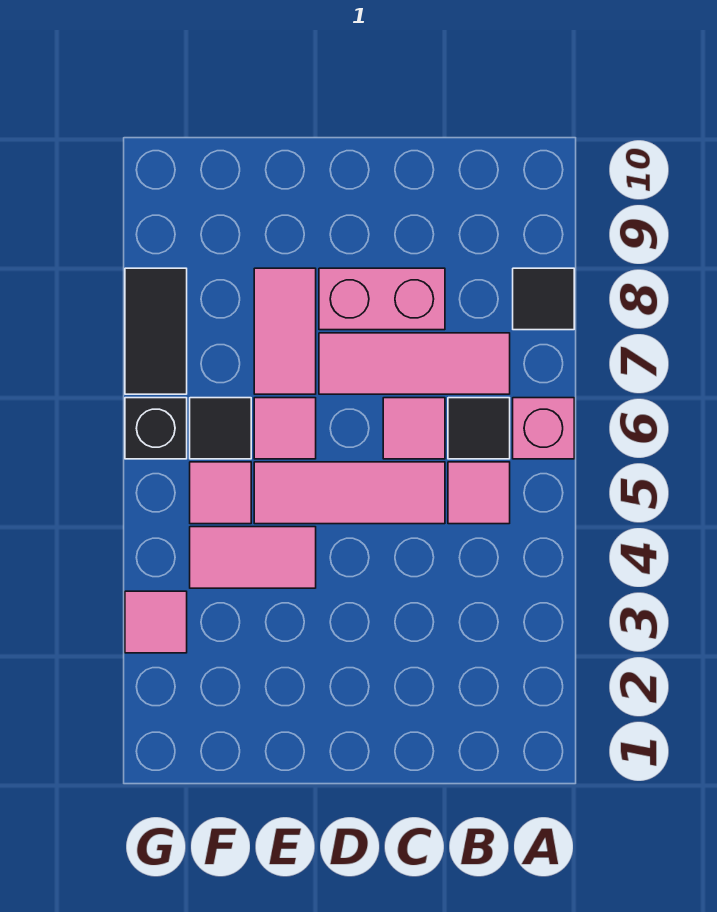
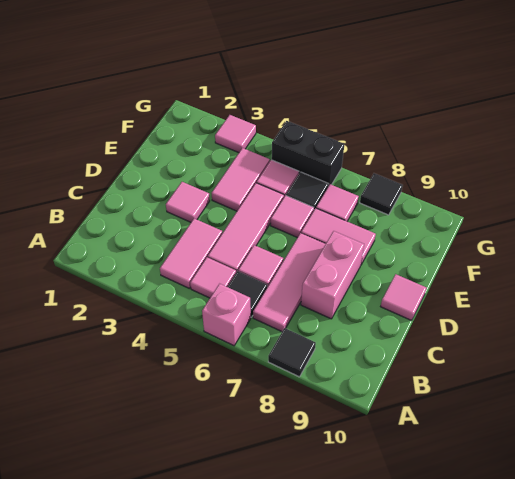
none -> pink tile B4:C4 level 1
none -> pink tile D3 level 1
none -> pink tile D10 level 1
none -> pink tile F7 level 1
black brick G6 level 1 -> black brick G5:G6 level 1
black tile G7:G8 level 1 -> black tile G8 level 1

